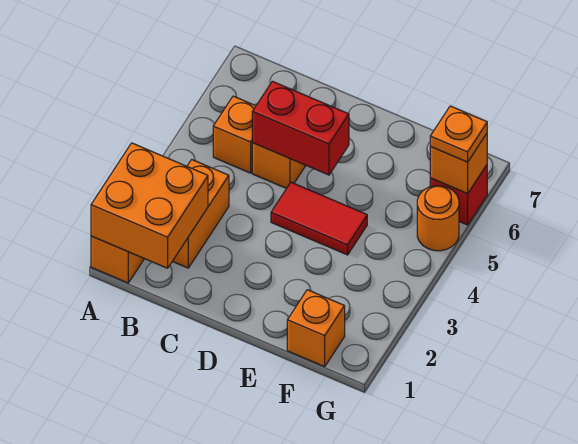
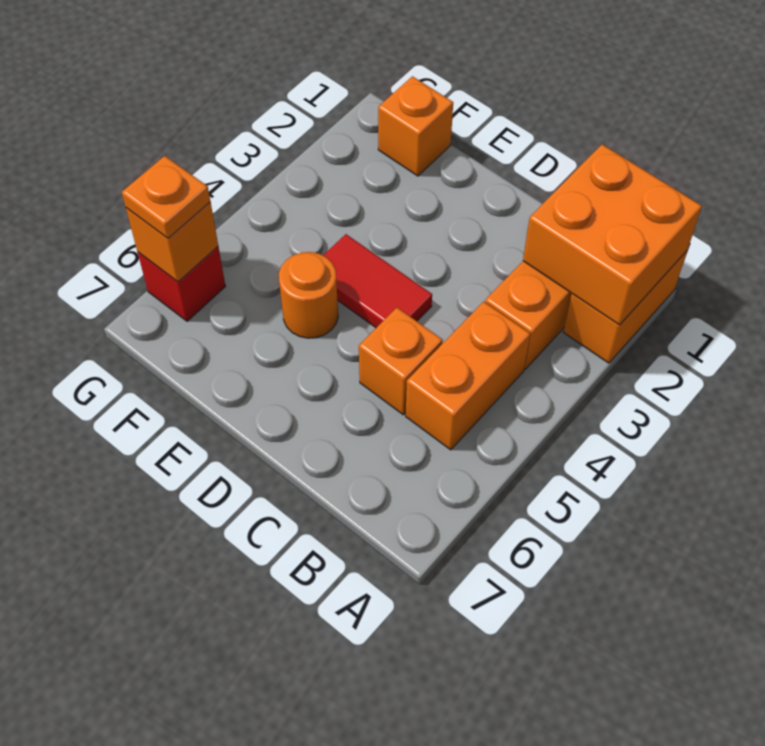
orange brick B5 level 1 -> orange brick B4:B5 level 1
red brick C5:D5 level 2 -> none
orange round brick G5 level 1 -> orange round brick E5 level 1

